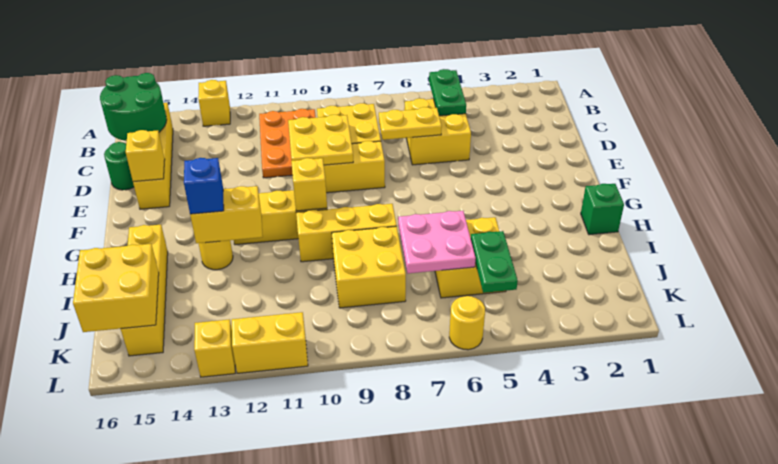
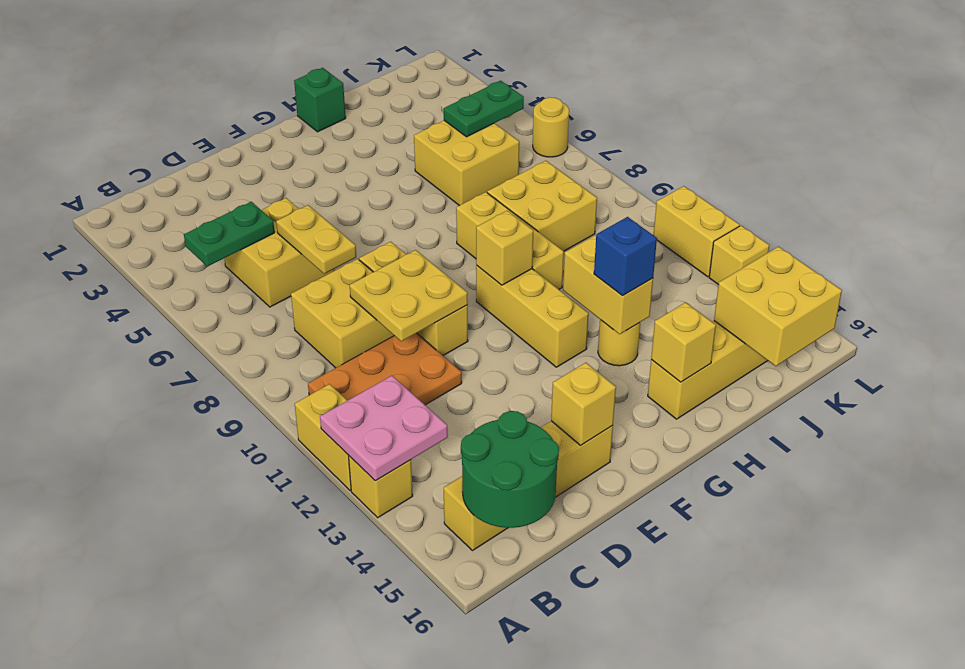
none -> yellow brick A11:A12 level 1
green round brick D16 level 1 -> none
none -> yellow brick H15 level 2
pink plate I6:J7 level 2 -> pink plate A12:B13 level 2

